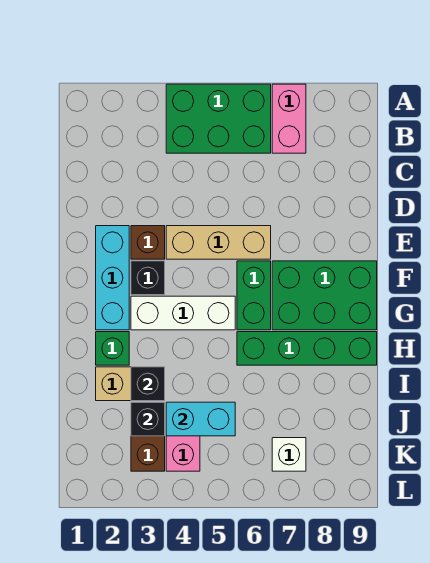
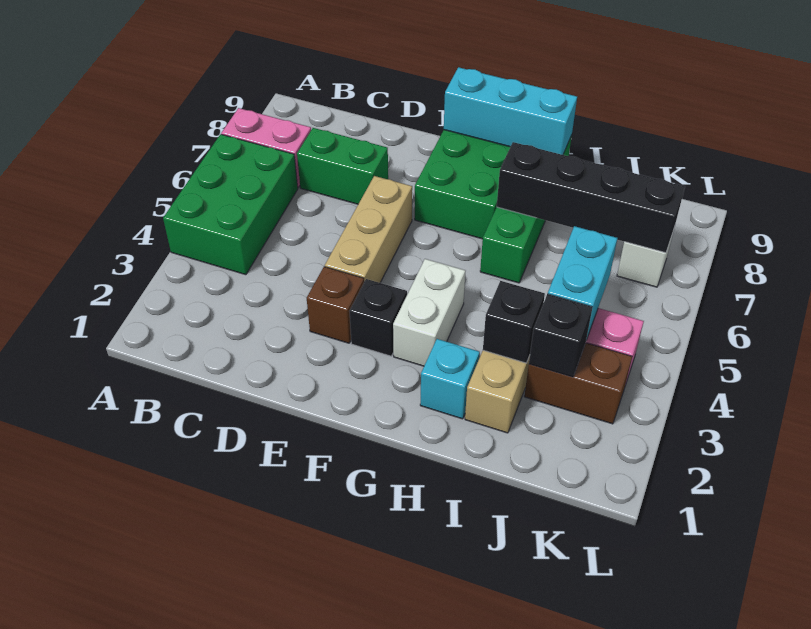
cyan brick E2:G2 level 1 -> cyan brick F9:H9 level 2
green brick F6:G6 level 1 -> green brick C7:D7 level 1
white brick G3:G5 level 1 -> white brick G3:G4 level 1
green brick H2 level 1 -> cyan brick H2 level 1
none -> black brick H7:K7 level 2

